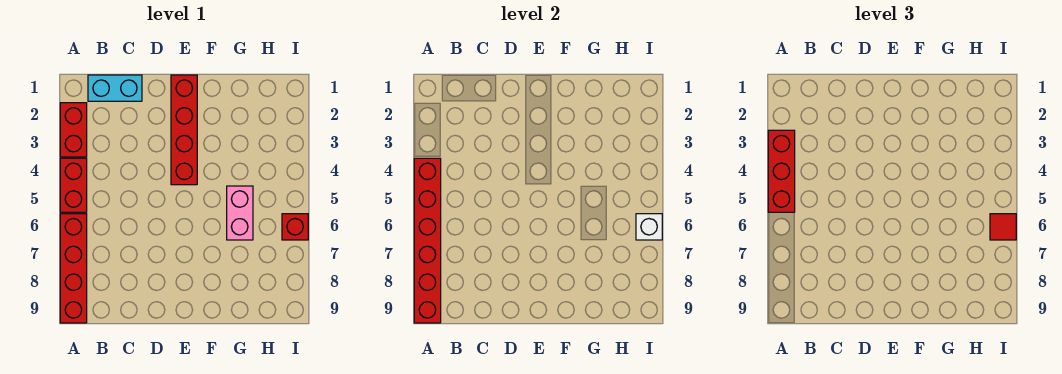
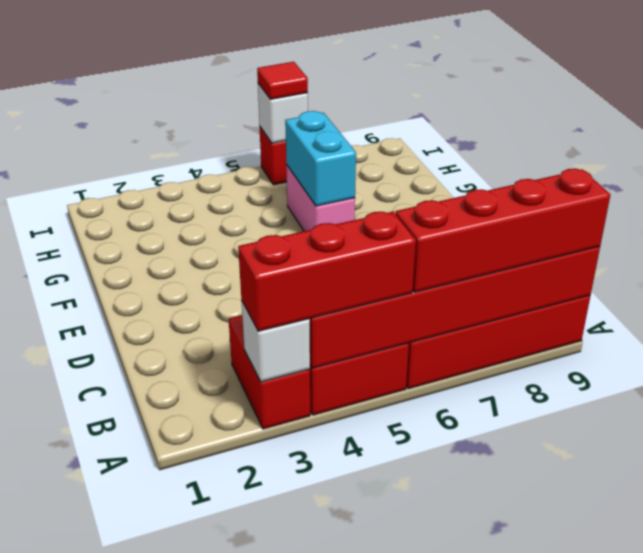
red brick A2:A3 level 1 -> red brick A3:B3 level 1
none -> white brick A3 level 2
cyan brick B1:C1 level 1 -> cyan brick F6:G6 level 2
red brick E1:E4 level 1 -> red brick A6:A9 level 3
pink brick G5:G6 level 1 -> pink brick F6:G6 level 1

